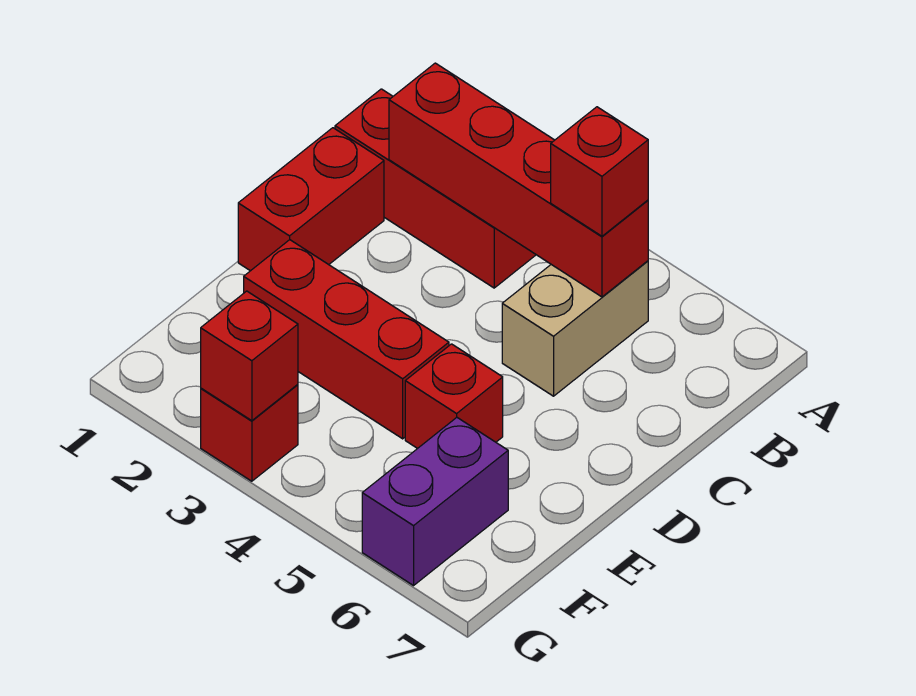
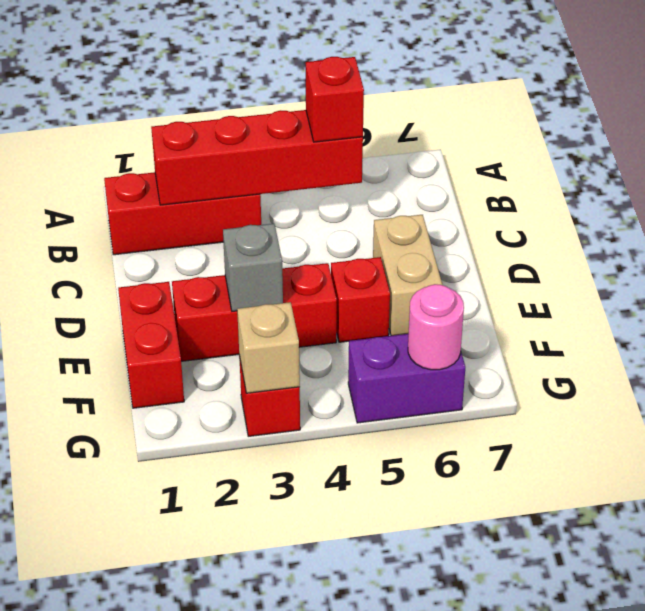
tan brick B5:C5 level 1 -> tan brick D6:E6 level 1
red brick C1:D1 level 1 -> red brick E1:F1 level 1
none -> grey brick E3 level 2
purple brick F6:G6 level 1 -> purple brick G5:G6 level 1
red brick G3 level 2 -> tan brick G3 level 2
none -> pink round brick G6 level 2

